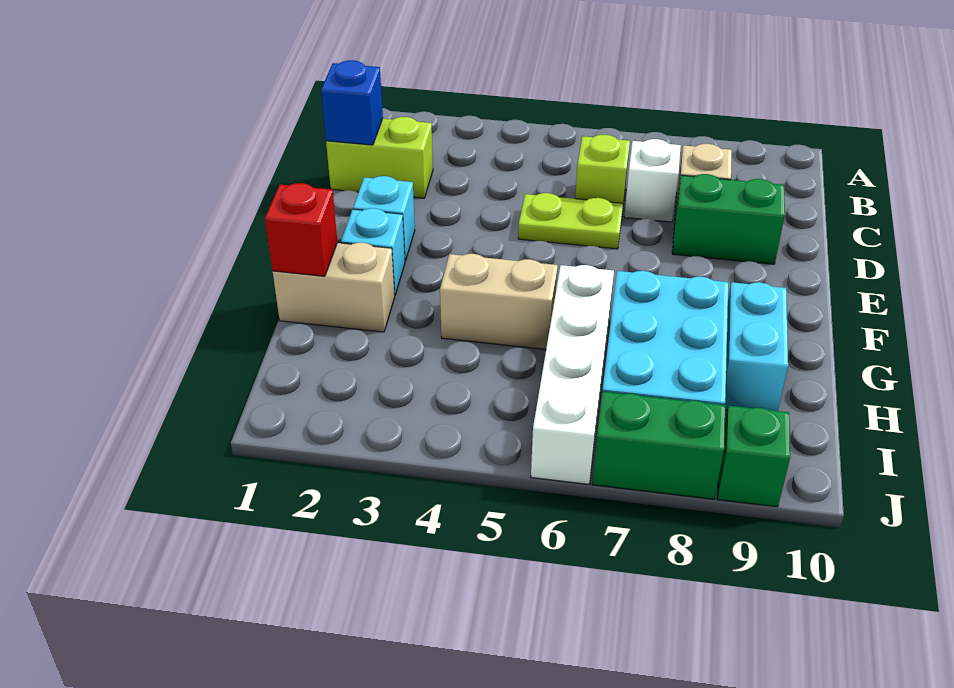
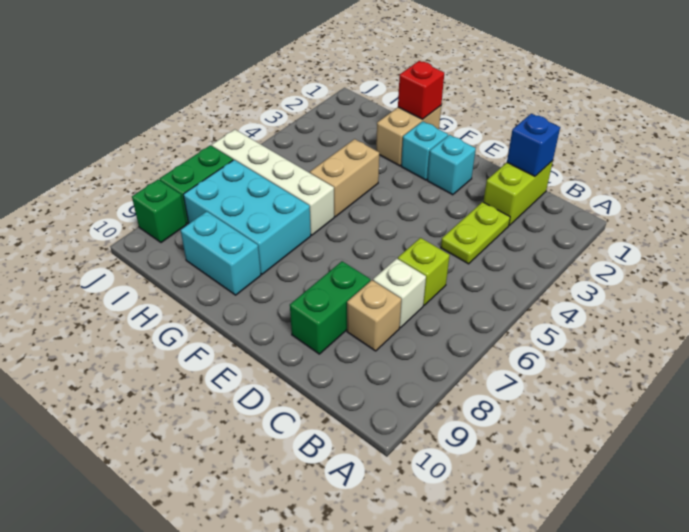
lime plate D5:D6 level 1 -> lime plate C3:C4 level 1

